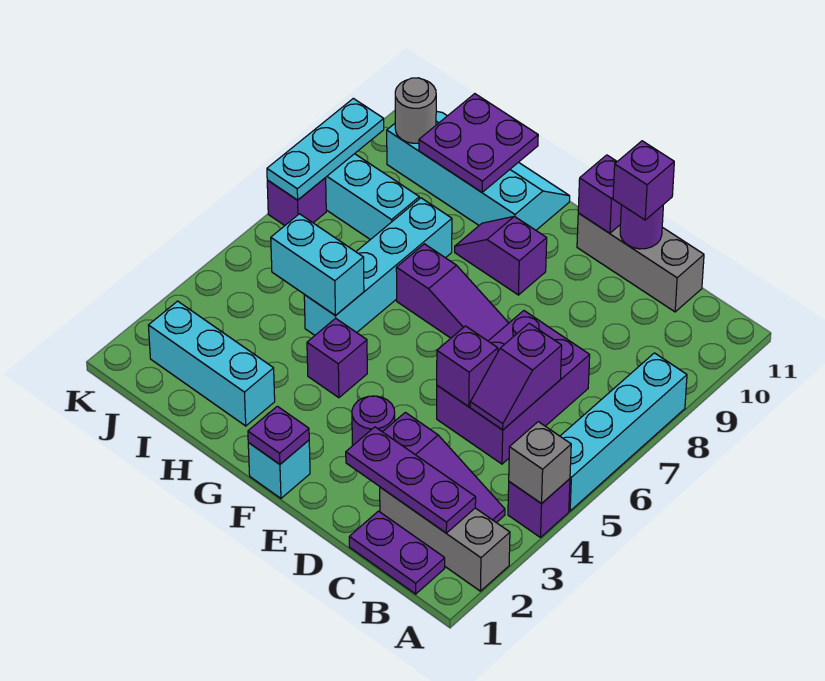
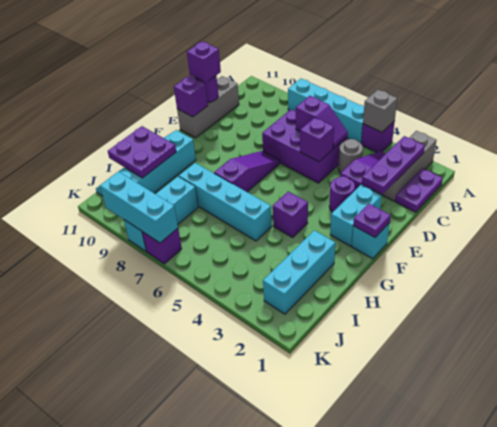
purple slope F9:G9 level 1 top F -> none
cyan brick H5:I5 level 2 -> cyan brick E2:F2 level 1
grey round brick J10 level 2 -> grey round brick C4 level 1
cyan plate K7:K9 level 2 -> cyan brick K7:K9 level 2

